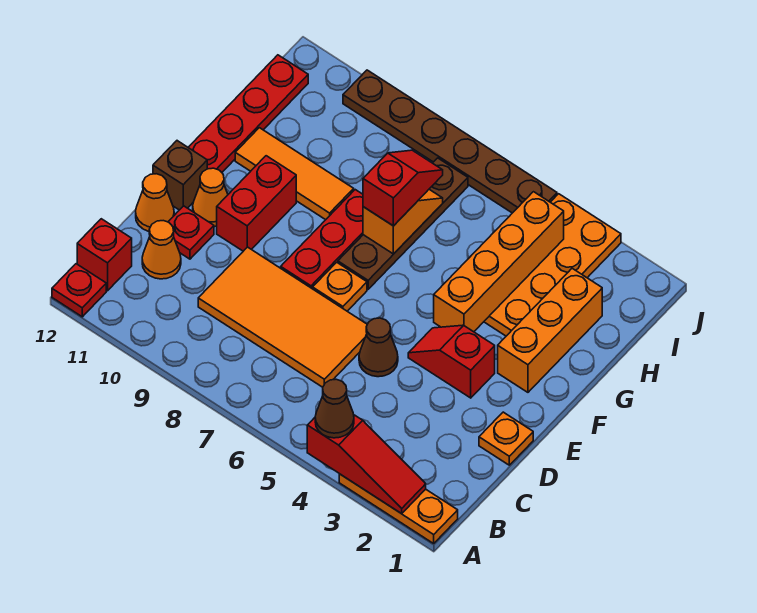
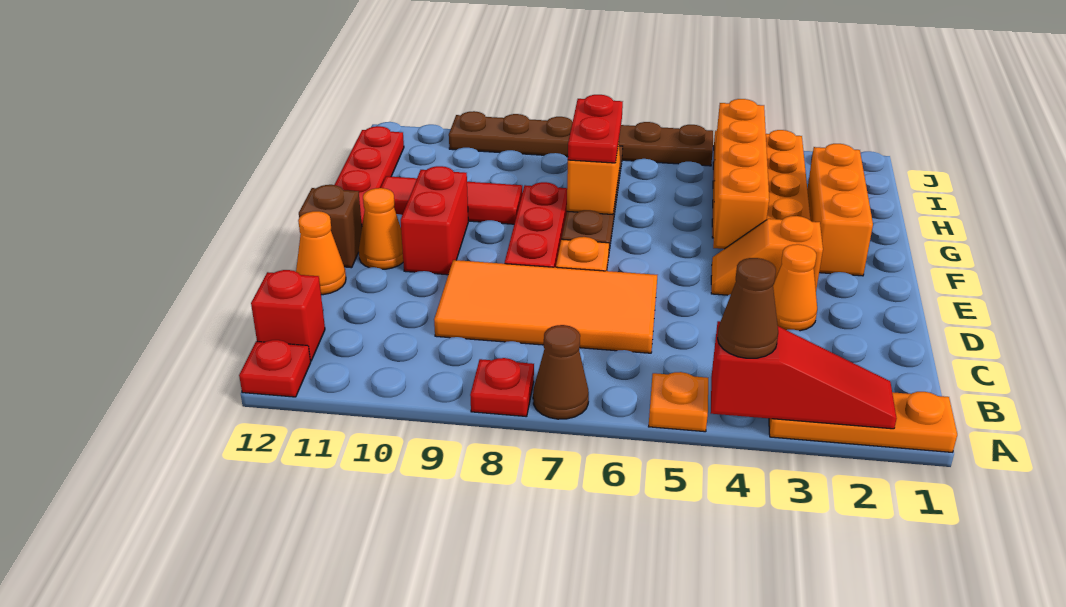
orange cone C11 level 1 -> orange cone D3 level 1
orange plate D1 level 1 -> orange plate A5 level 1
brown cone D5 level 1 -> brown cone A7 level 1
red plate D11 level 1 -> red plate A8 level 1
red slope E3:E4 level 1 top 3 -> orange slope E3:E4 level 1 top 3
red slope G7:H7 level 3 top G -> red plate G7:H7 level 3
orange tile G9:G11 level 1 -> red tile G9:G11 level 1

